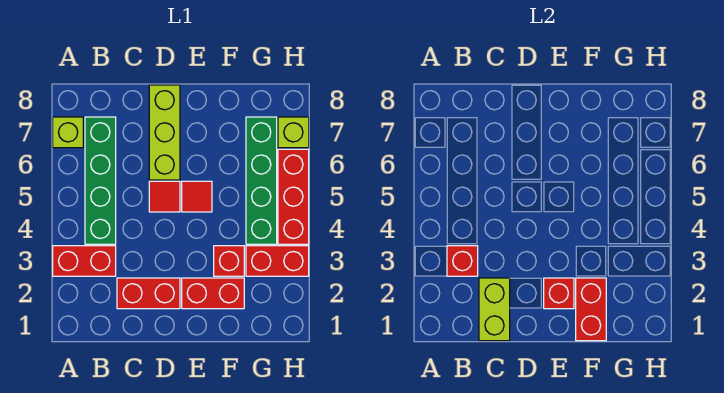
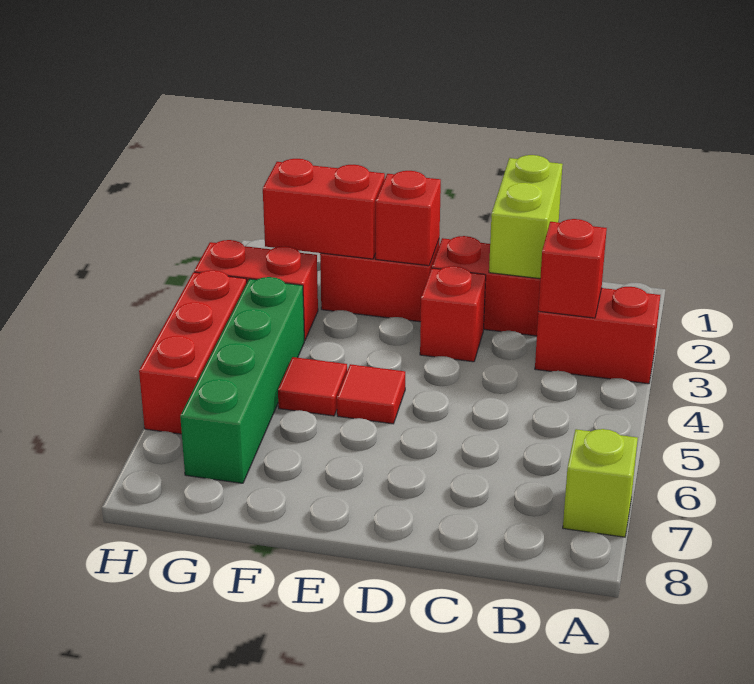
green brick B4:B7 level 1 -> none
red tile D5 level 1 -> red tile F5 level 1
lime brick D6:D8 level 1 -> none
red brick F1:F2 level 2 -> red brick F2:G2 level 2
red brick F3 level 1 -> red brick D3 level 1
lime brick H7 level 1 -> none

